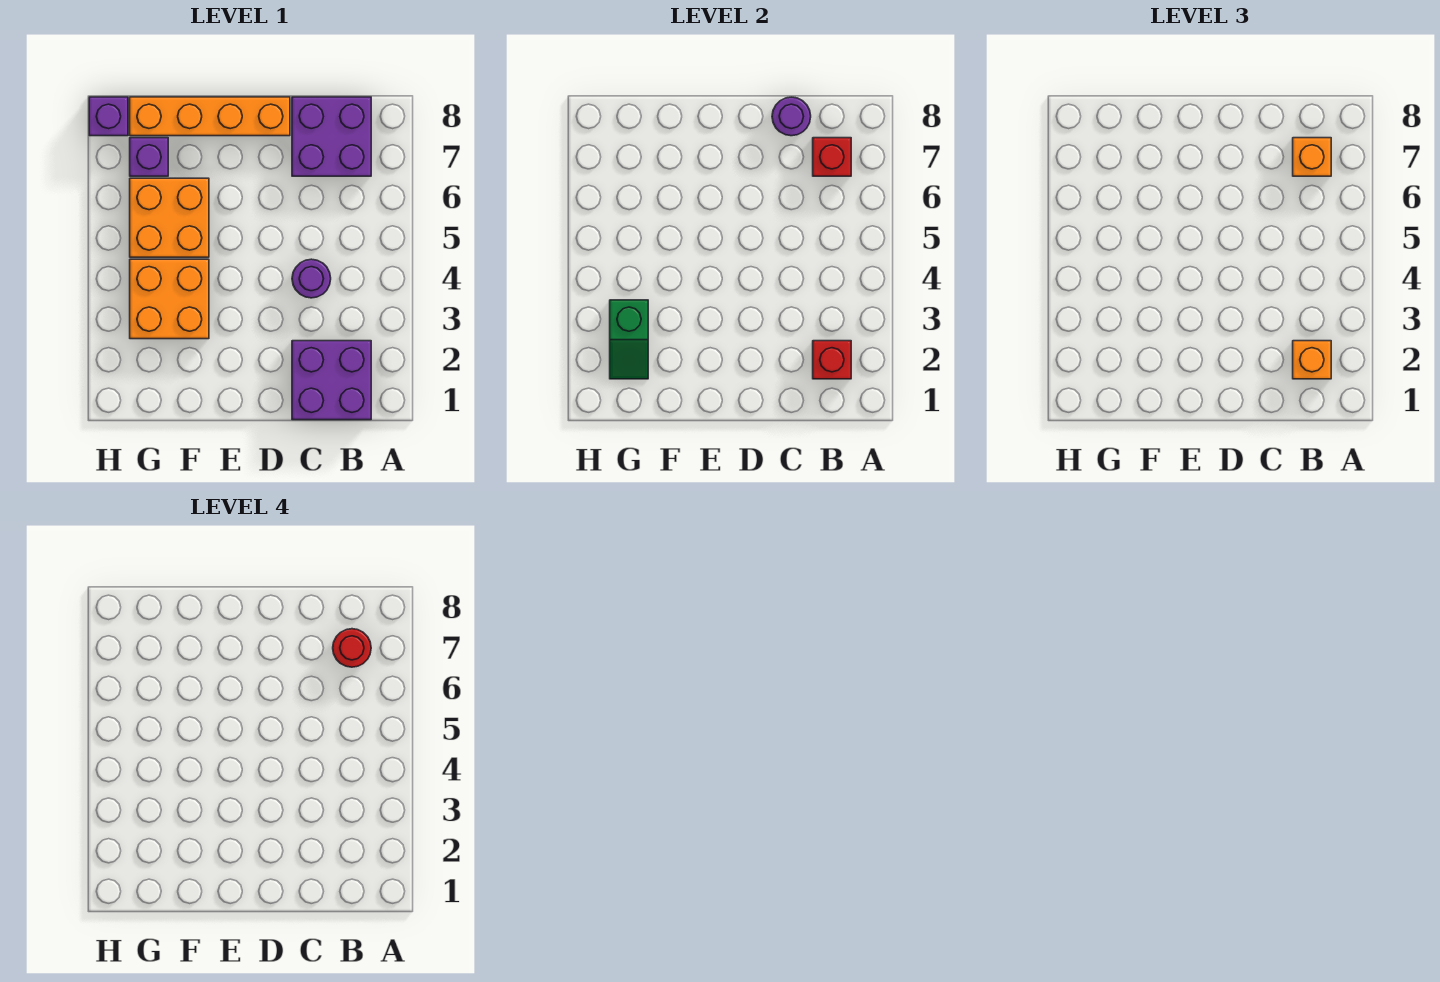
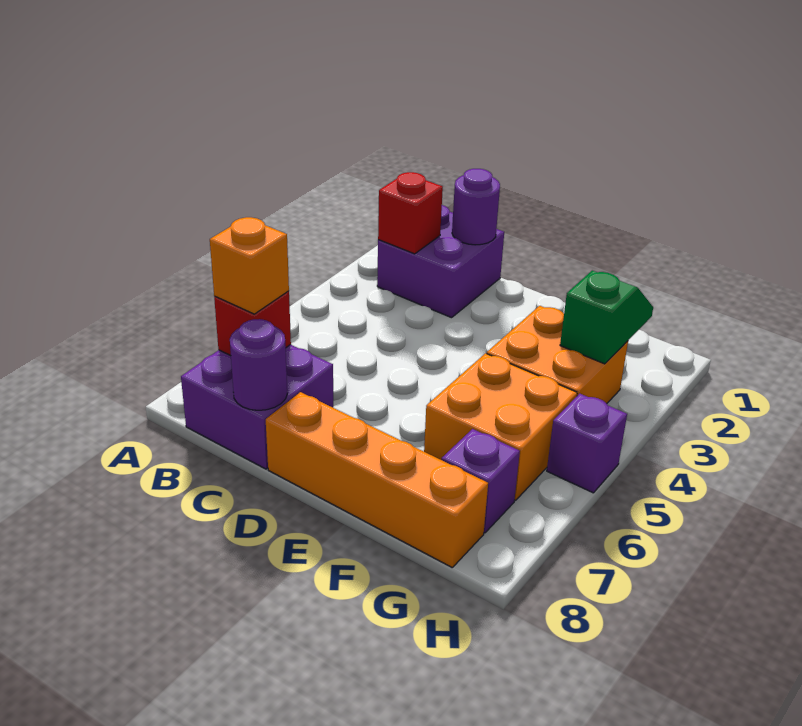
orange brick B2 level 3 -> none
red round brick B7 level 4 -> none
purple round brick C4 level 1 -> purple round brick C1 level 2
purple brick H8 level 1 -> purple brick H5 level 1

